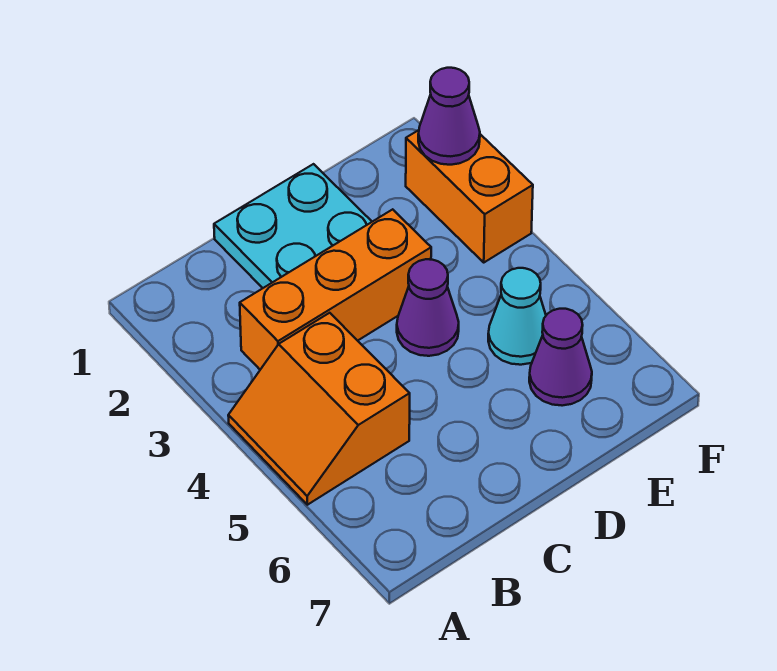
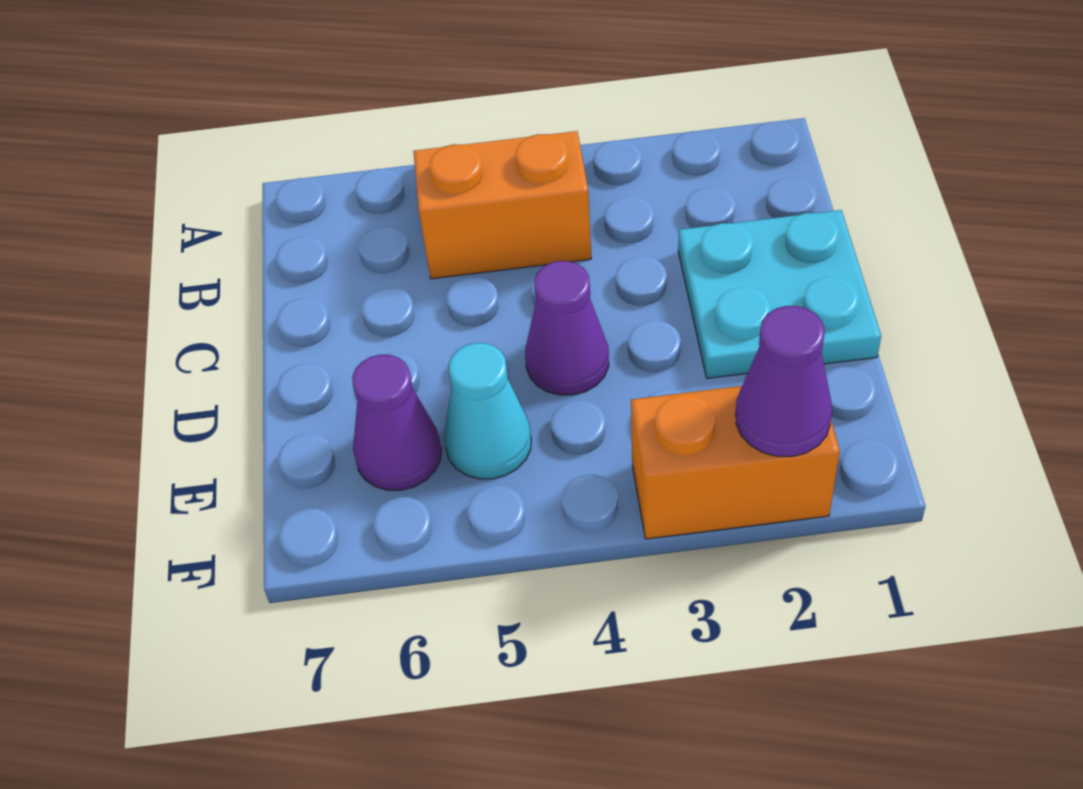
orange brick B3:D3 level 1 -> none

